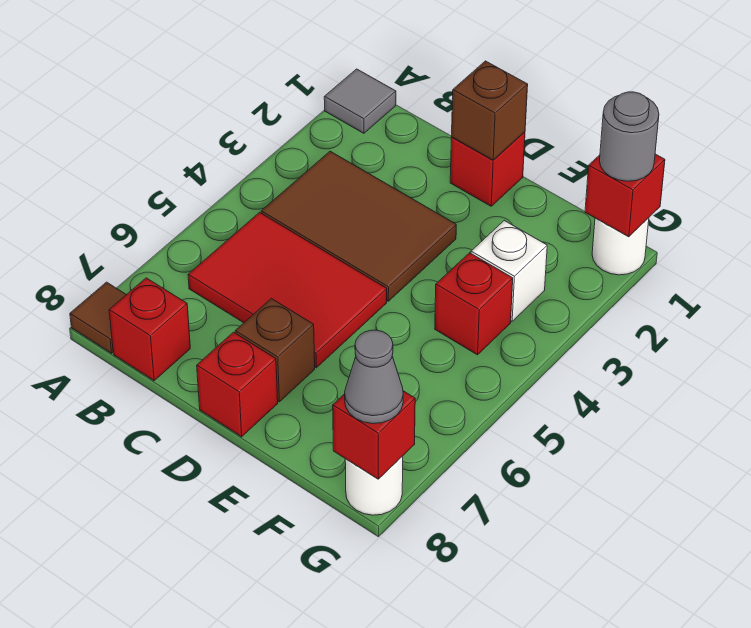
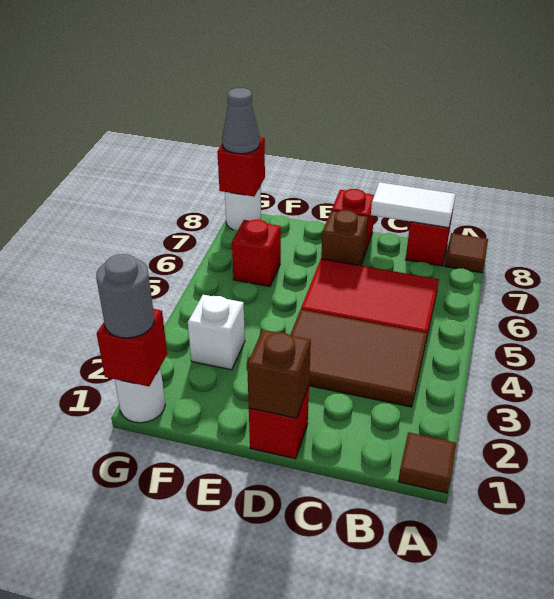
grey tile A1 level 1 -> brown tile A1 level 1
none -> white tile B8:C8 level 2
red brick F4 level 1 -> red brick F6 level 1

